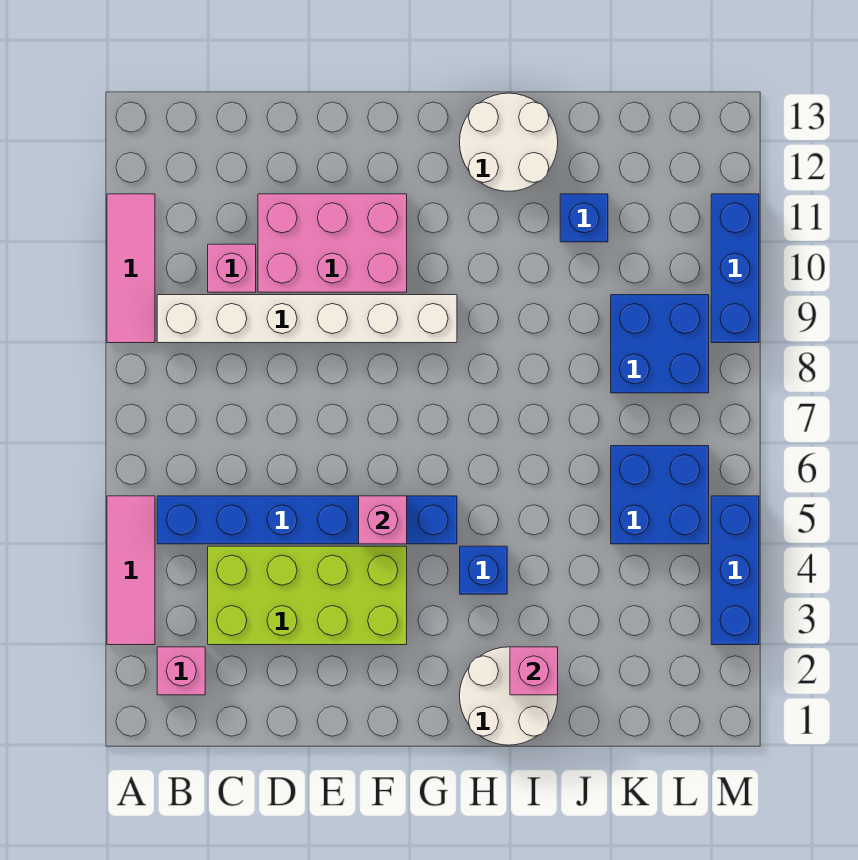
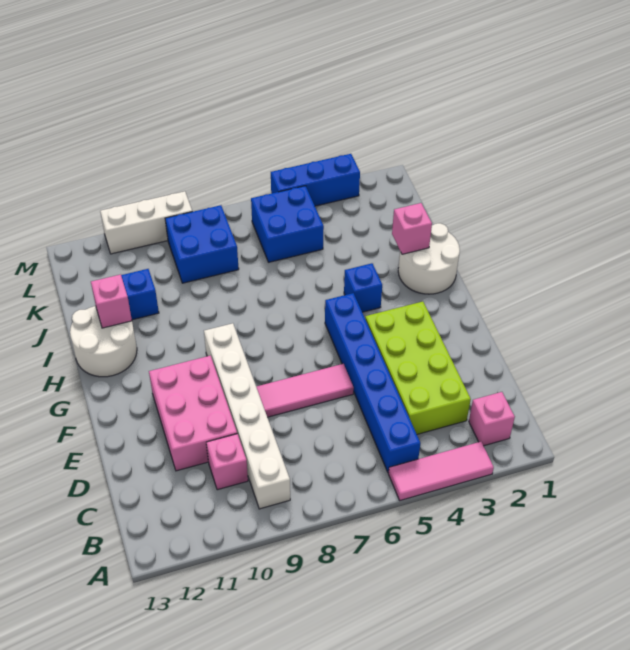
pink tile A9:A11 level 1 -> pink tile E6:E8 level 1
pink brick F5 level 2 -> pink brick I12 level 2
blue brick M9:M11 level 1 -> white brick M9:M11 level 1

